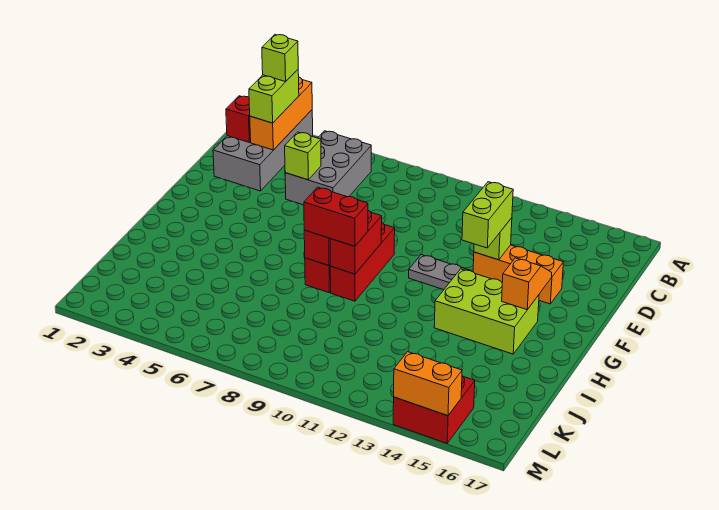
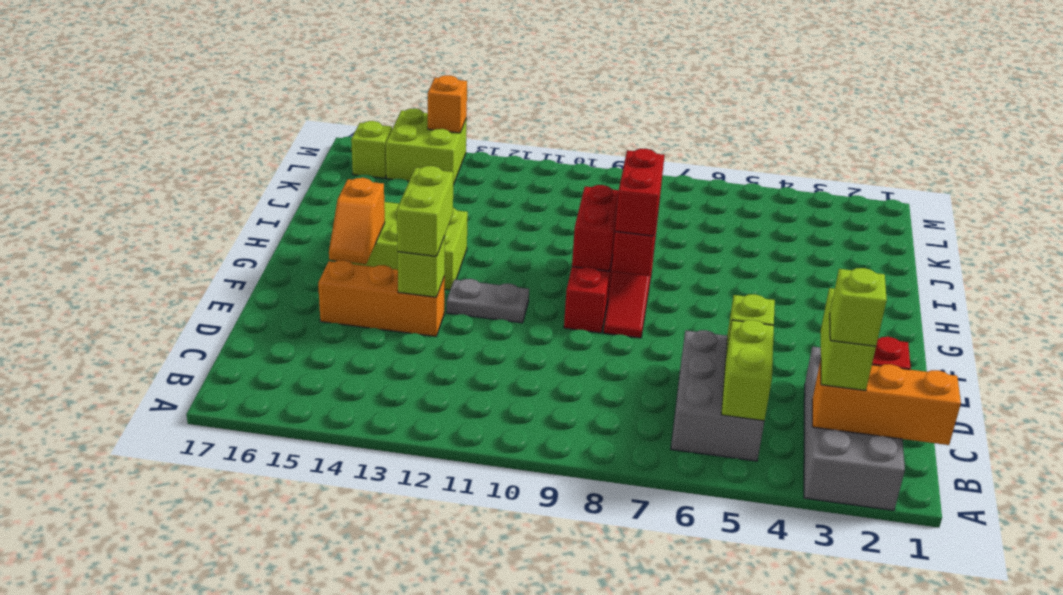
orange brick A3:C3 level 2 -> orange brick B1:B3 level 2
none -> lime brick B5:C5 level 2
red brick H8:H9 level 3 -> red brick G8:H8 level 3
red brick L14:M15 level 1 -> lime brick L14:M15 level 1
none -> lime brick L16 level 1
orange brick M14:M15 level 2 -> orange brick M14 level 2

